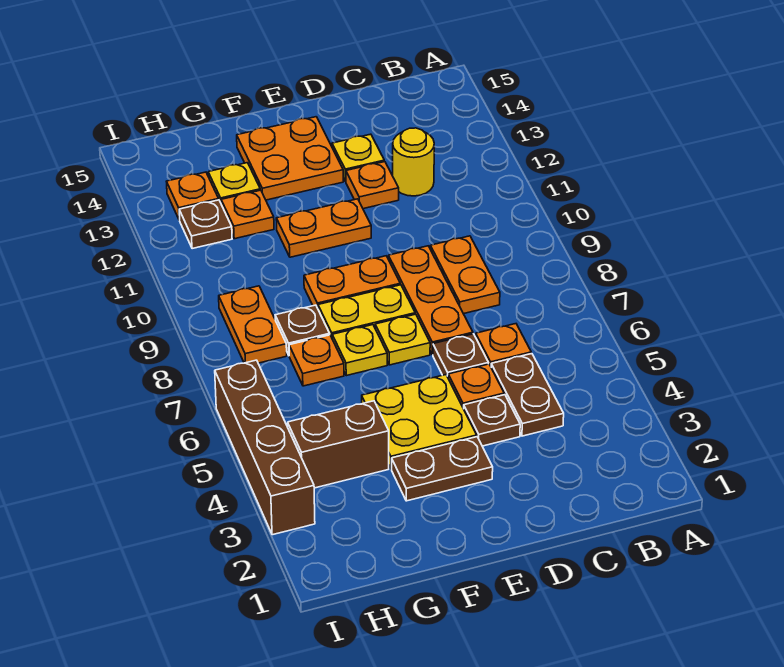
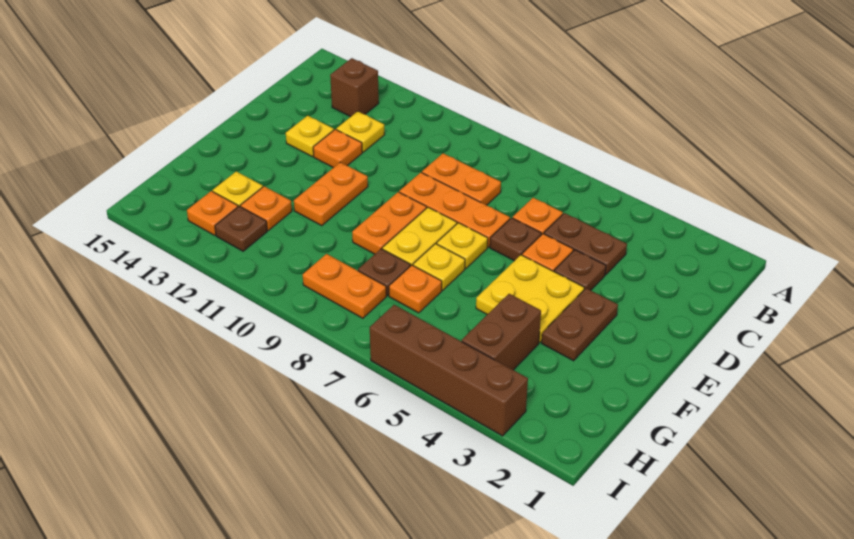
none -> brown brick B13 level 1
yellow round brick C12 level 1 -> yellow plate C12 level 1
orange plate E13:F14 level 1 -> none

